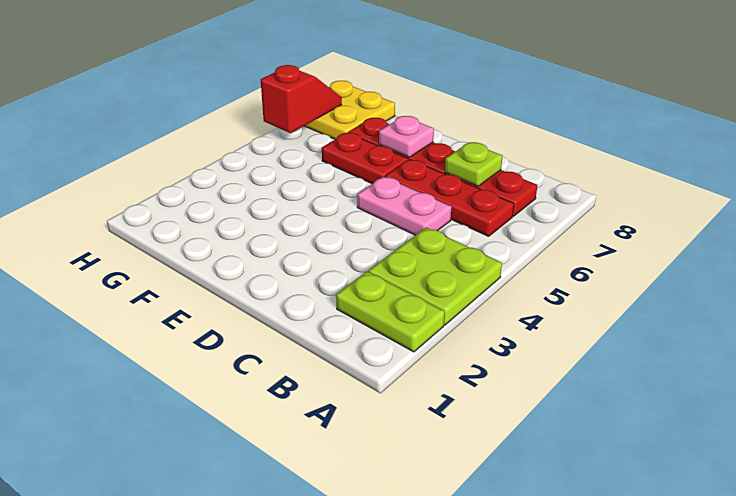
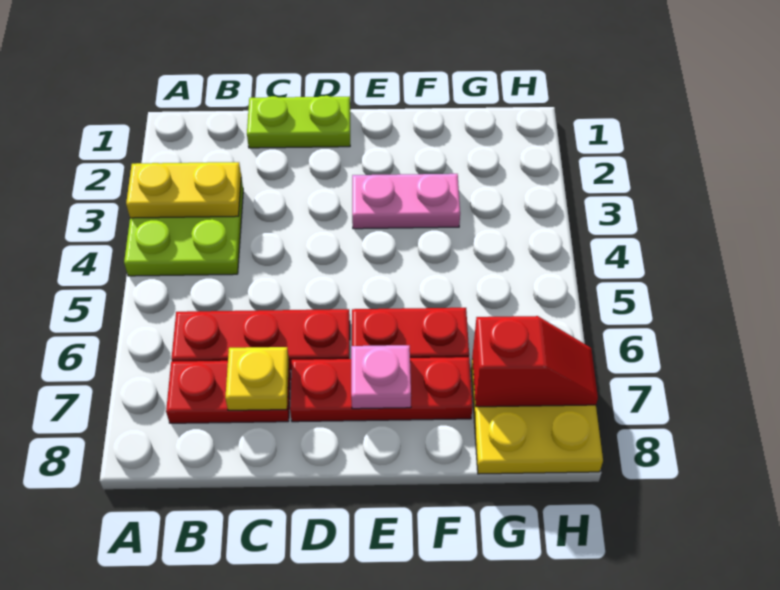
lime plate A2:B2 level 1 -> lime plate C1:D1 level 1
none -> yellow plate A3:B3 level 2
pink plate C5:D5 level 1 -> pink plate E3:F3 level 1
lime plate C7 level 2 -> yellow plate C7 level 2
red slope H6:H7 level 2 top 6 -> red slope G7:H7 level 2 top G

